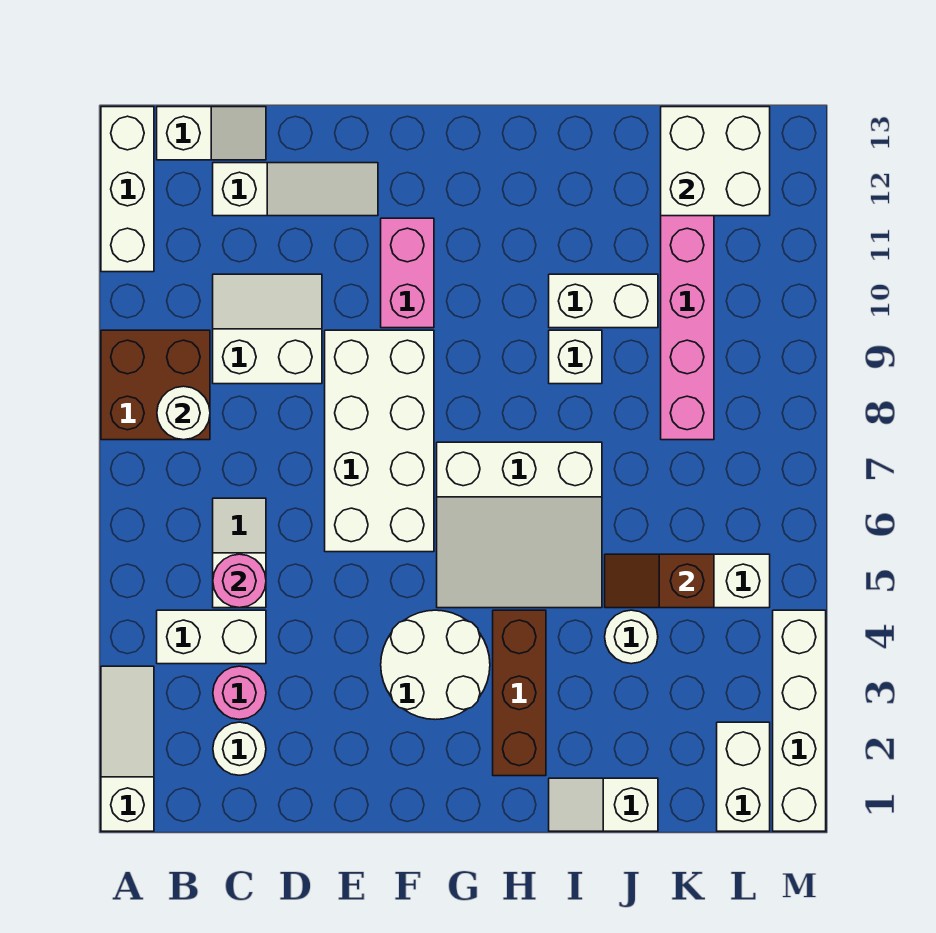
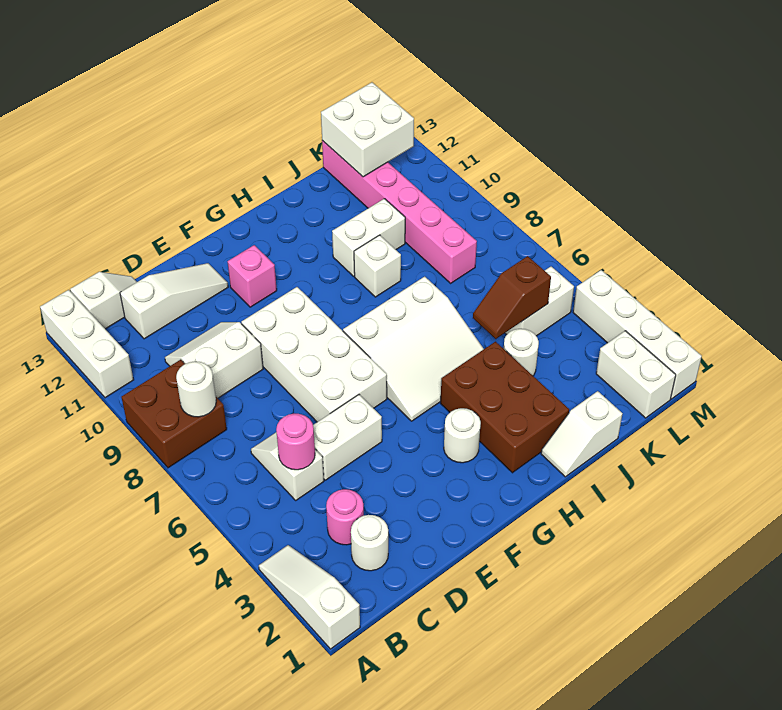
white brick B4:C4 level 1 -> white brick D5:E5 level 1
white round brick F3:G4 level 1 -> white round brick G3 level 1
pink brick F10:F11 level 1 -> pink brick F11 level 1
brown brick H2:H4 level 1 -> brown brick H2:I4 level 1

